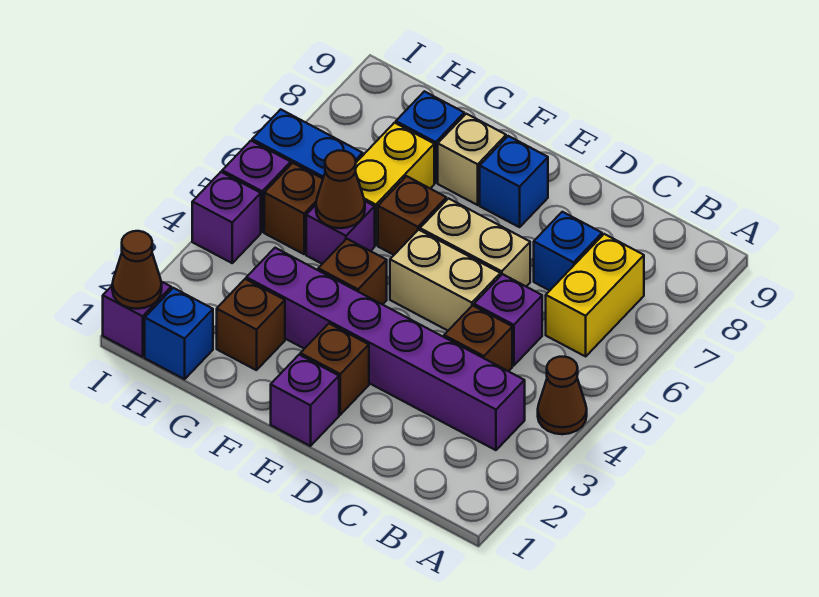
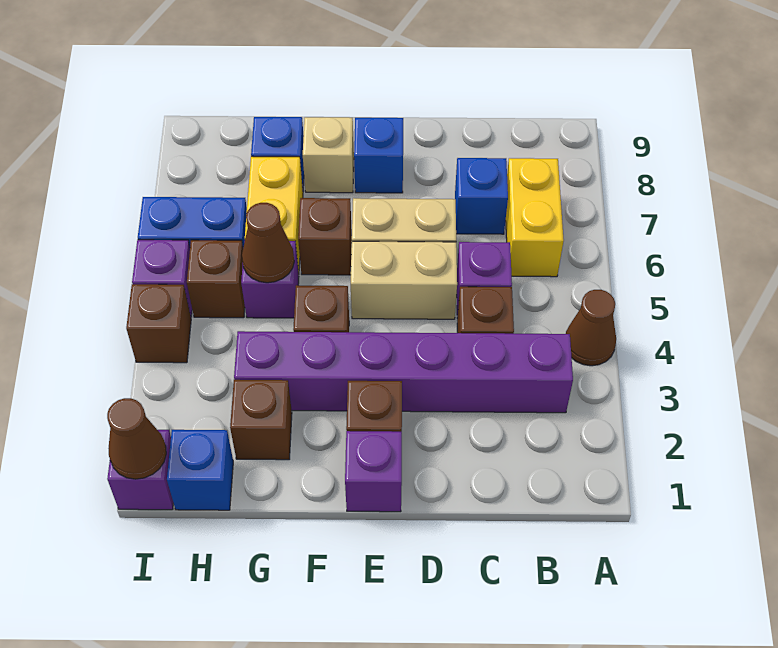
purple brick I4 level 1 -> brown brick I4 level 1

